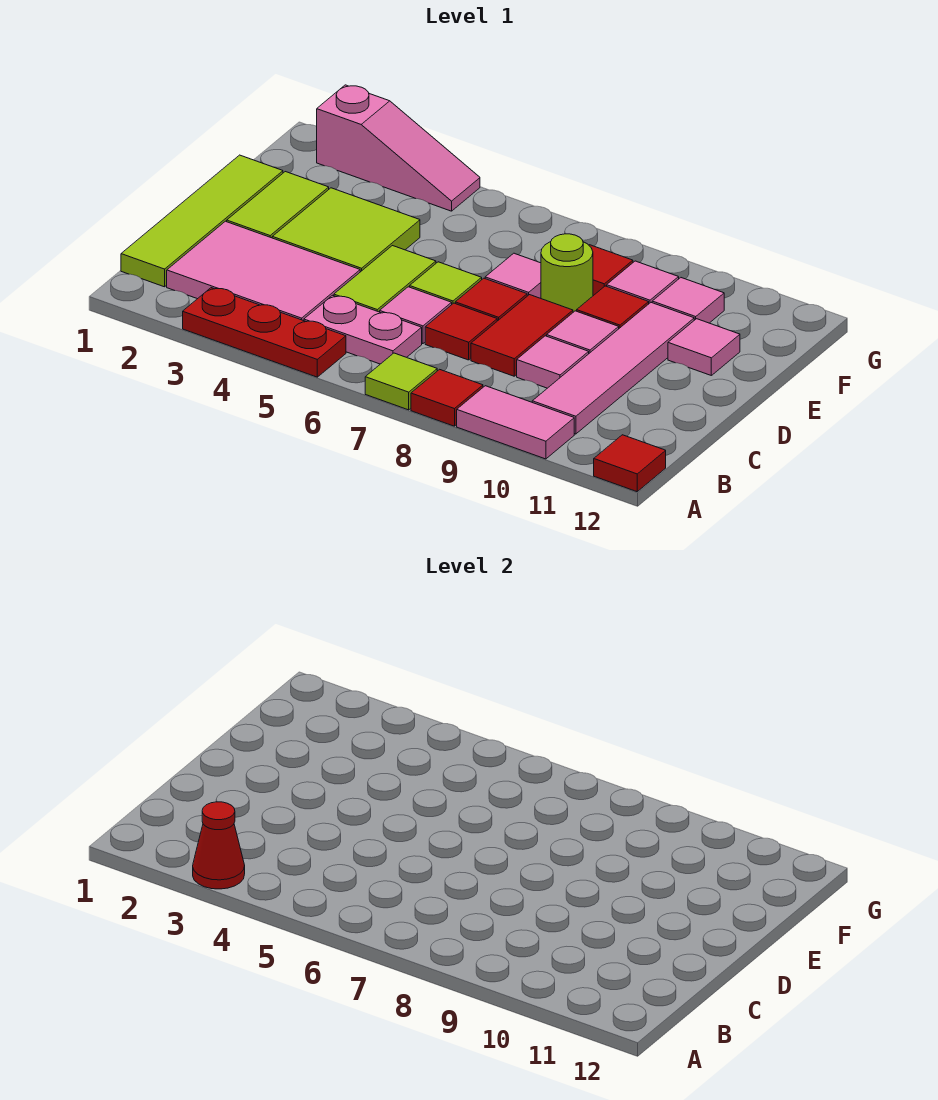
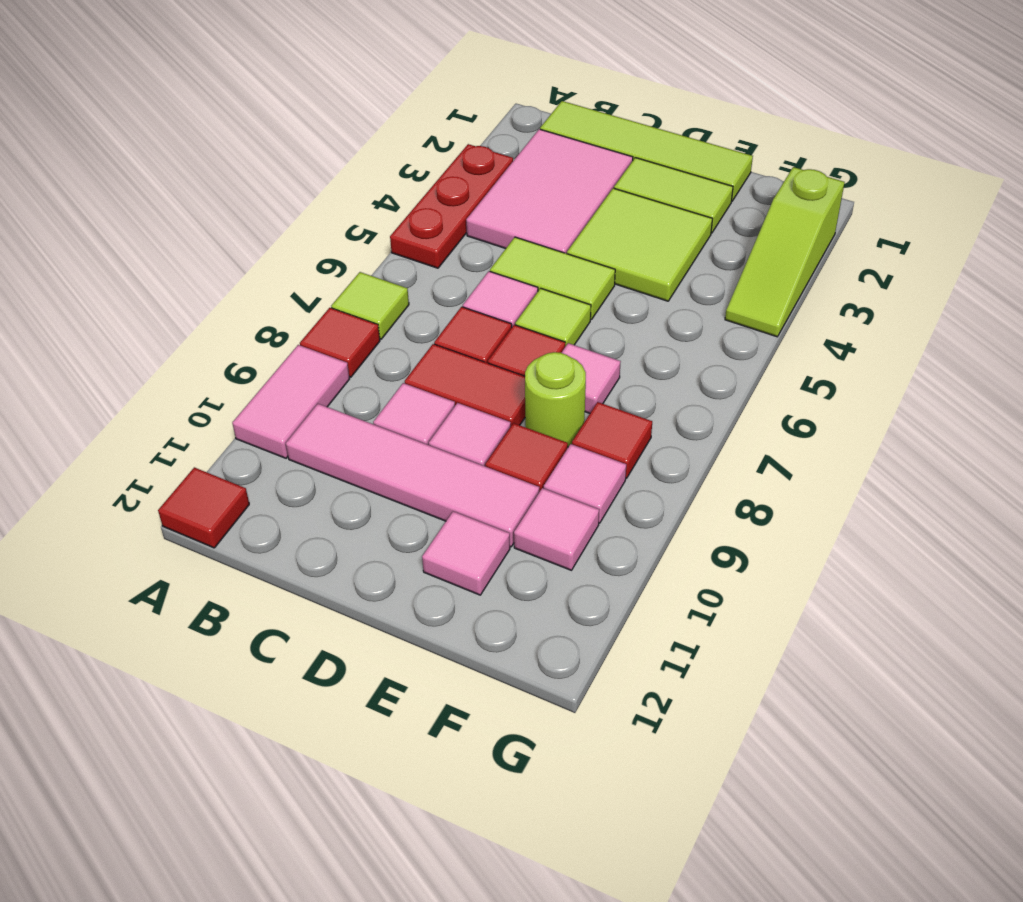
red cone A3 level 2 -> none
pink plate B5:B6 level 1 -> none
pink slope G2:G4 level 1 top 2 -> lime slope G2:G4 level 1 top 2

